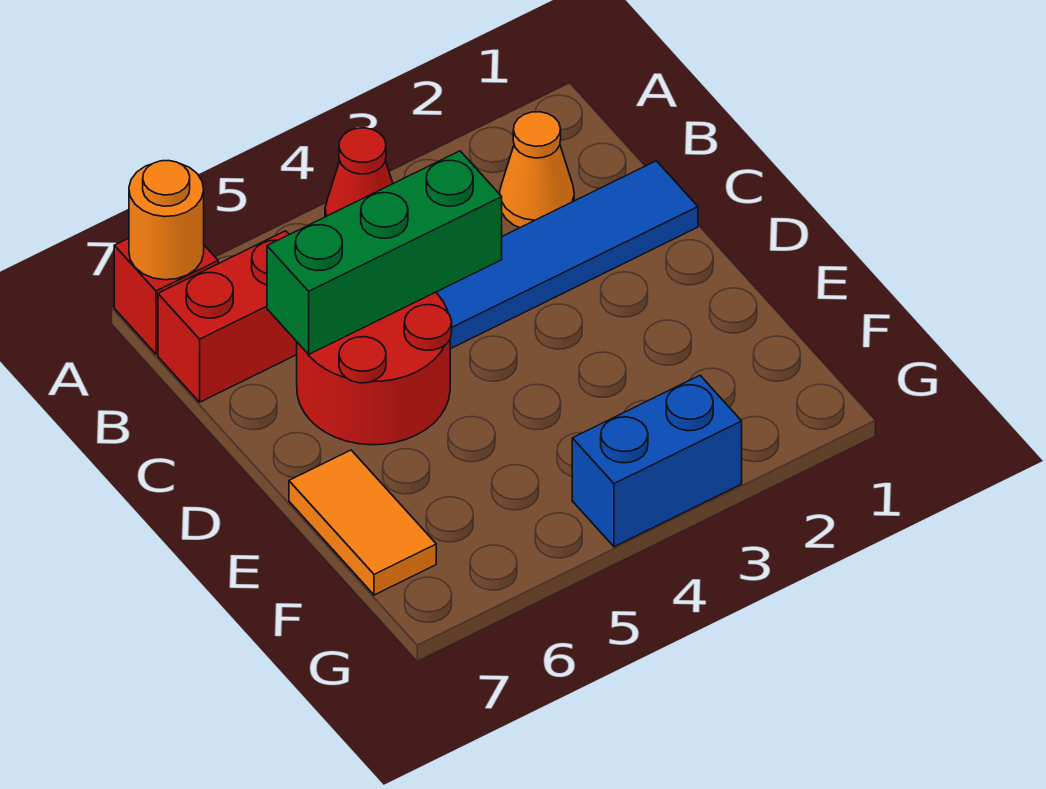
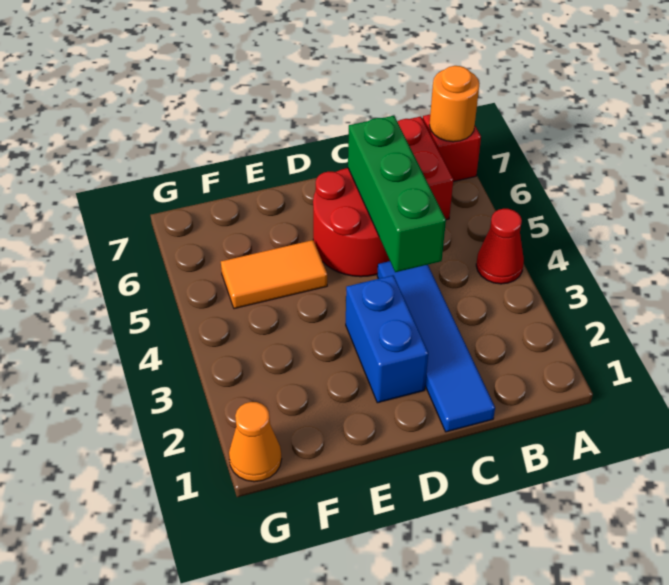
orange cone B2 level 1 -> orange cone G1 level 1
orange tile E7:F7 level 1 -> orange tile E5:F5 level 1
blue brick G3:G4 level 1 -> blue brick D2:D3 level 1

